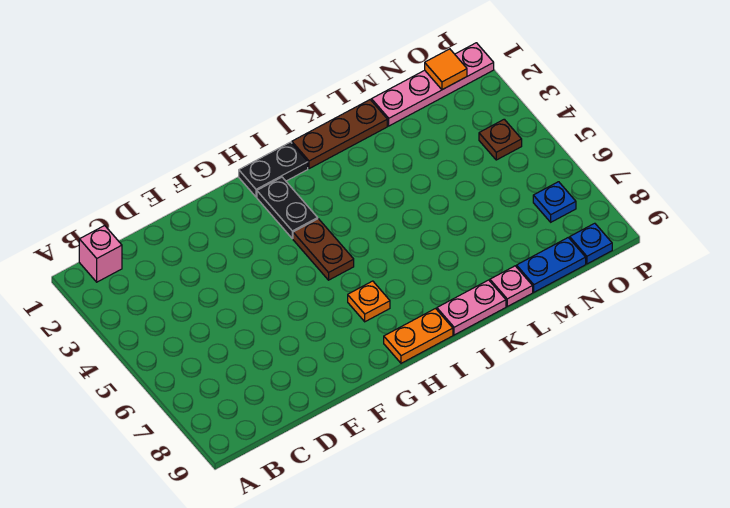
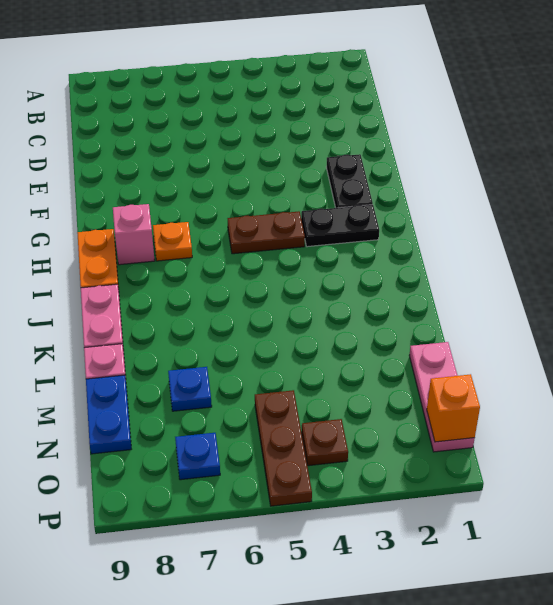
pink brick B1 level 1 -> pink brick H8 level 1
black plate H1:I1 level 1 -> black plate F2:G2 level 1
brown plate J1:L1 level 1 -> brown plate N5:P5 level 1
pink plate M1:P1 level 1 -> pink plate M1:O1 level 1
orange tile O1 level 2 -> orange brick O1 level 2
blue plate O9 level 1 -> blue plate M7 level 1

